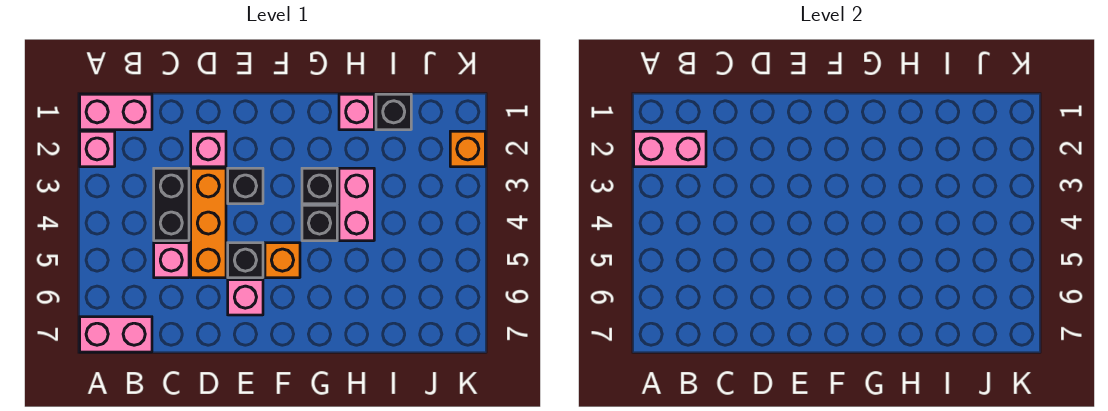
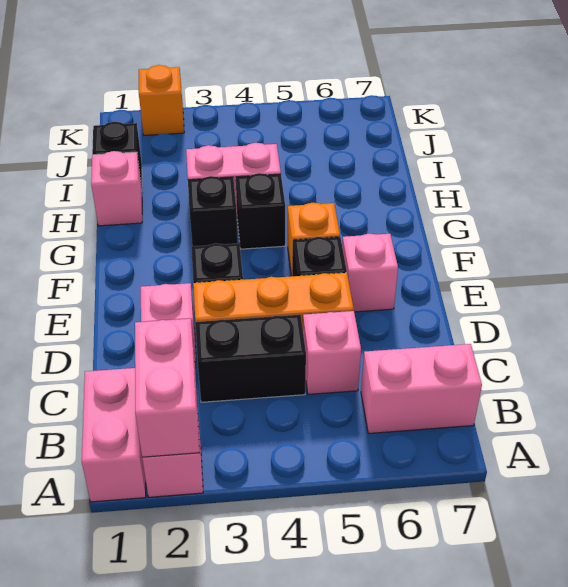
pink brick A7:B7 level 1 -> pink brick B6:B7 level 1

